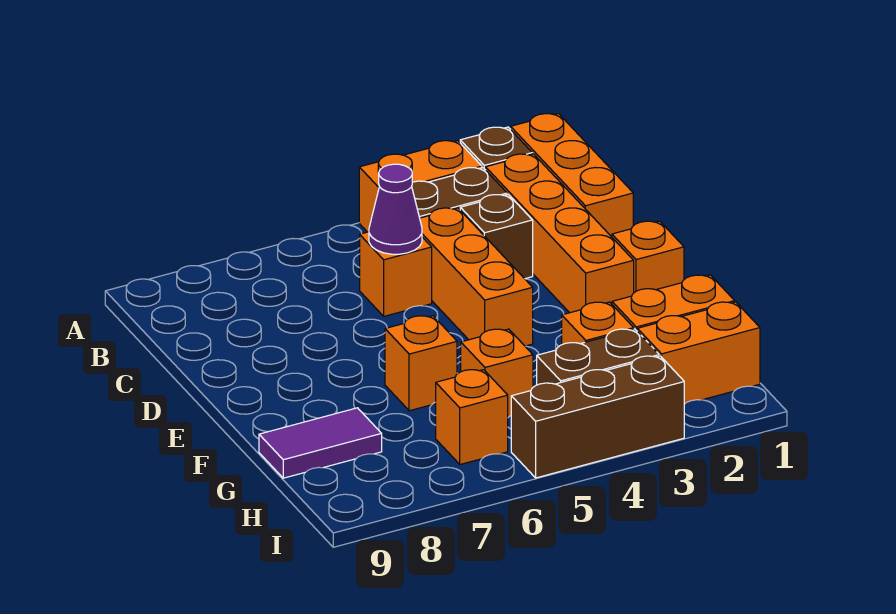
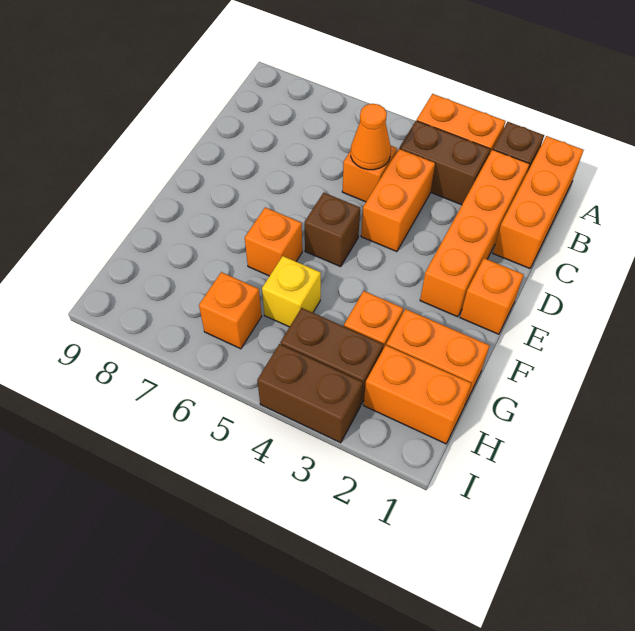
brown brick C3 level 1 -> brown brick E5 level 1
orange brick C4:E4 level 1 -> orange brick C4:D4 level 1
purple cone C5 level 2 -> orange cone C5 level 2
orange brick G5 level 1 -> yellow brick G5 level 1
purple tile G8:G9 level 1 -> none
brown brick I3:I5 level 1 -> brown brick I3:I4 level 1

